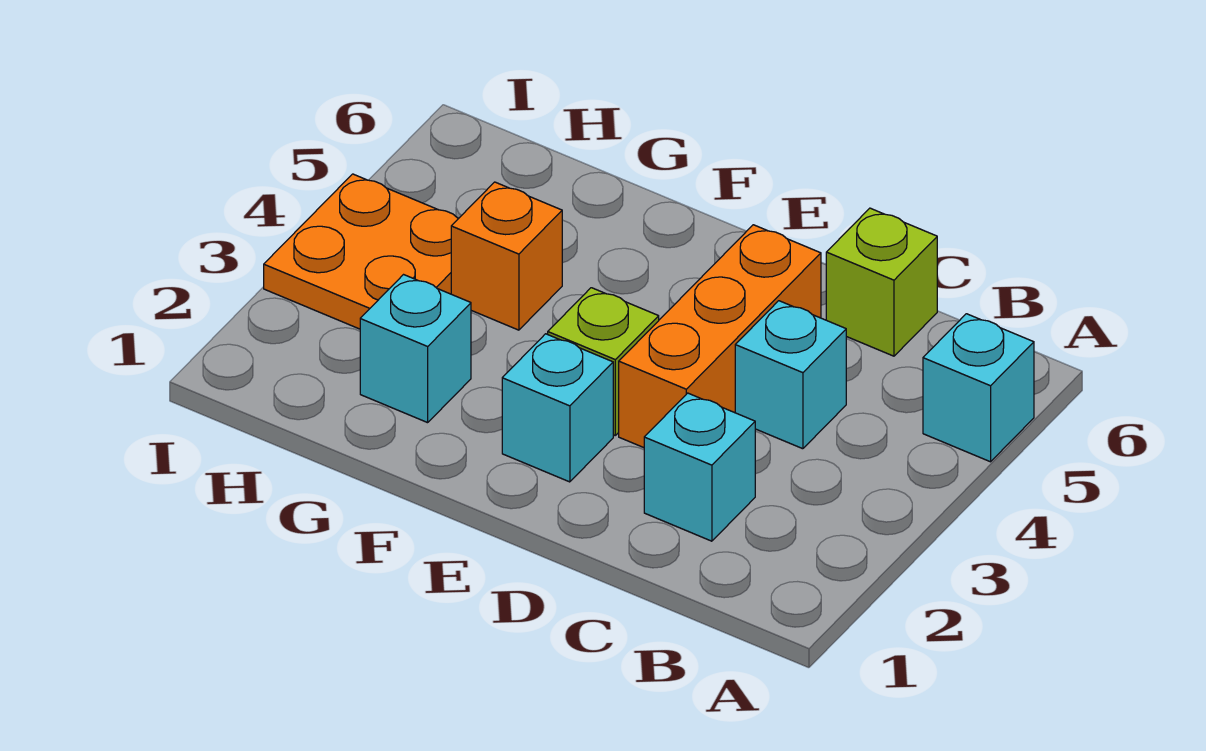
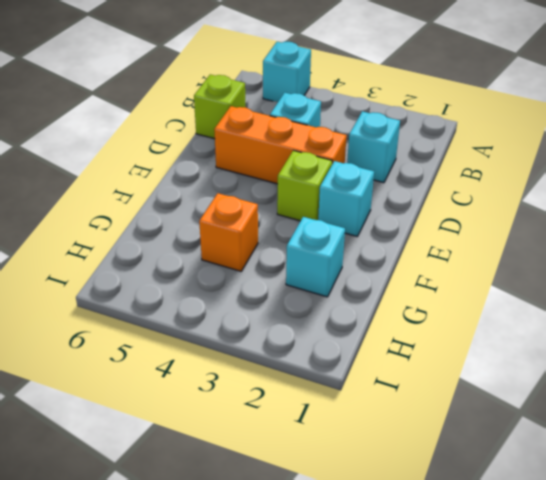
orange plate H3:I4 level 1 -> none

